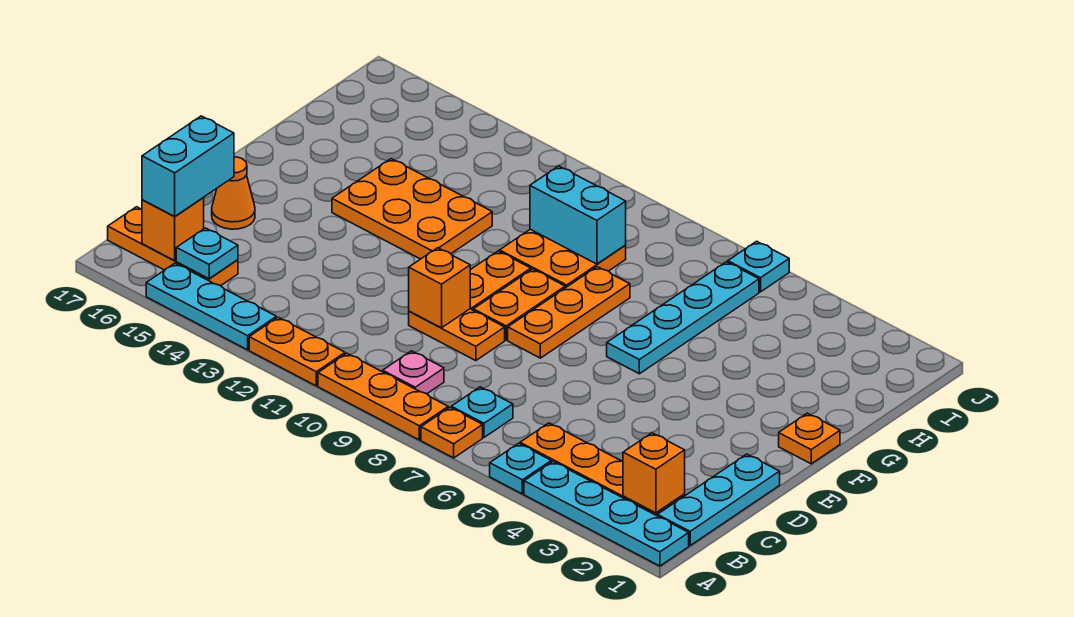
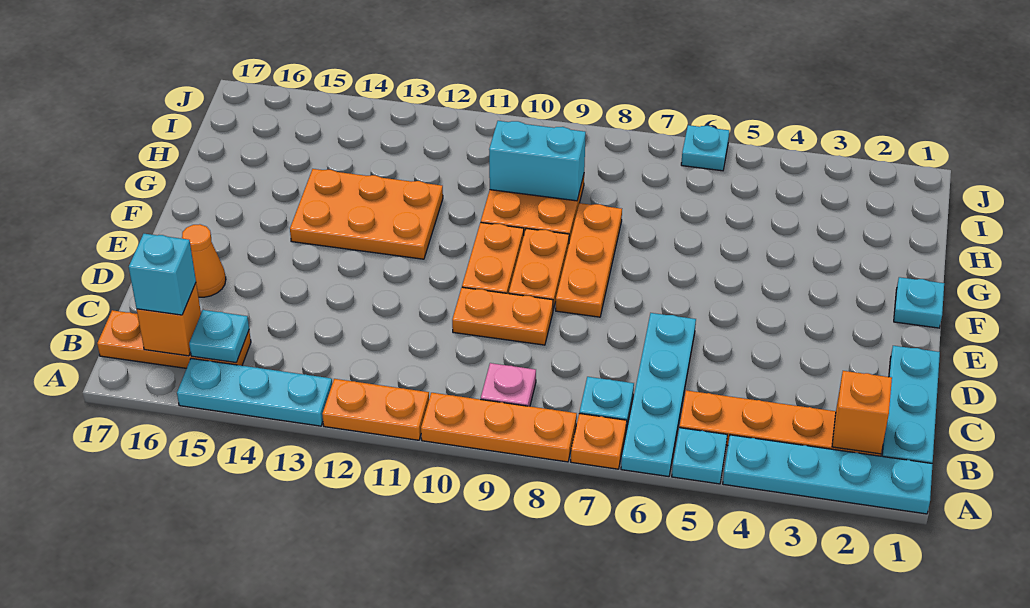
cyan brick B16:C16 level 3 -> cyan brick B16 level 3
orange brick D10 level 2 -> none
orange plate F1 level 1 -> cyan plate F1 level 1
cyan plate F6:I6 level 1 -> cyan plate A6:D6 level 1

